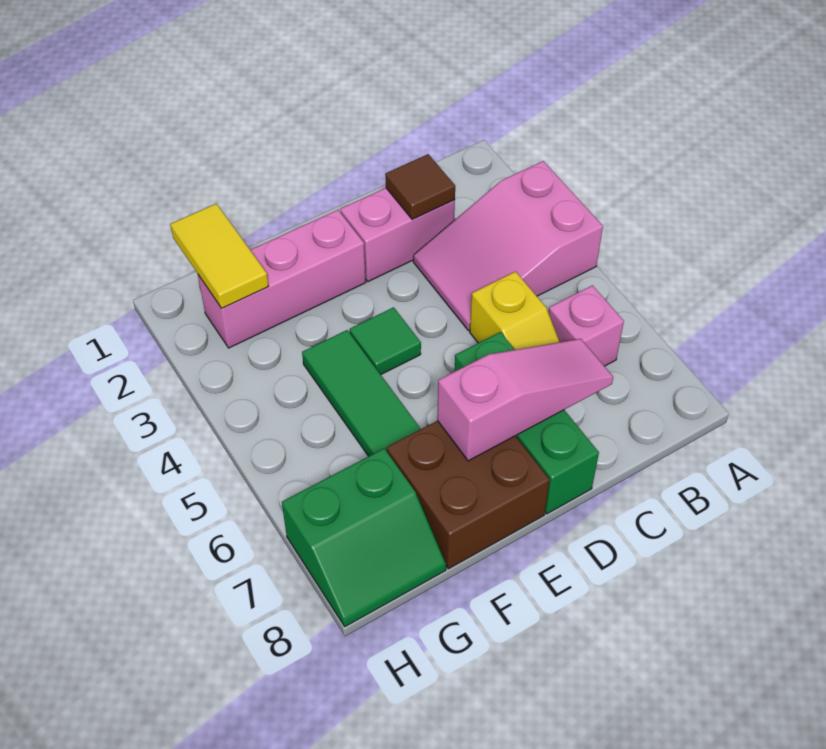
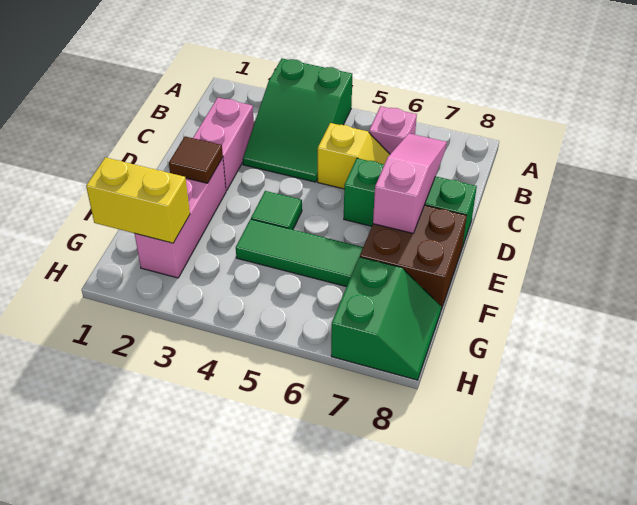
pink slope A3:C4 level 1 top A -> green slope A3:C4 level 1 top A
brown tile C2 level 2 -> brown tile E2 level 2
yellow tile G1:G2 level 2 -> yellow brick G1:G2 level 2

